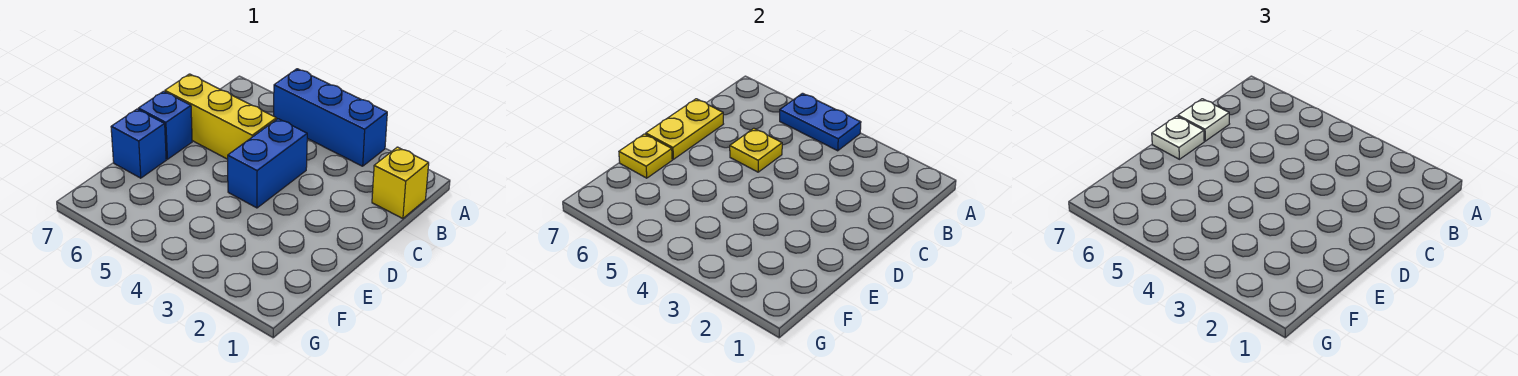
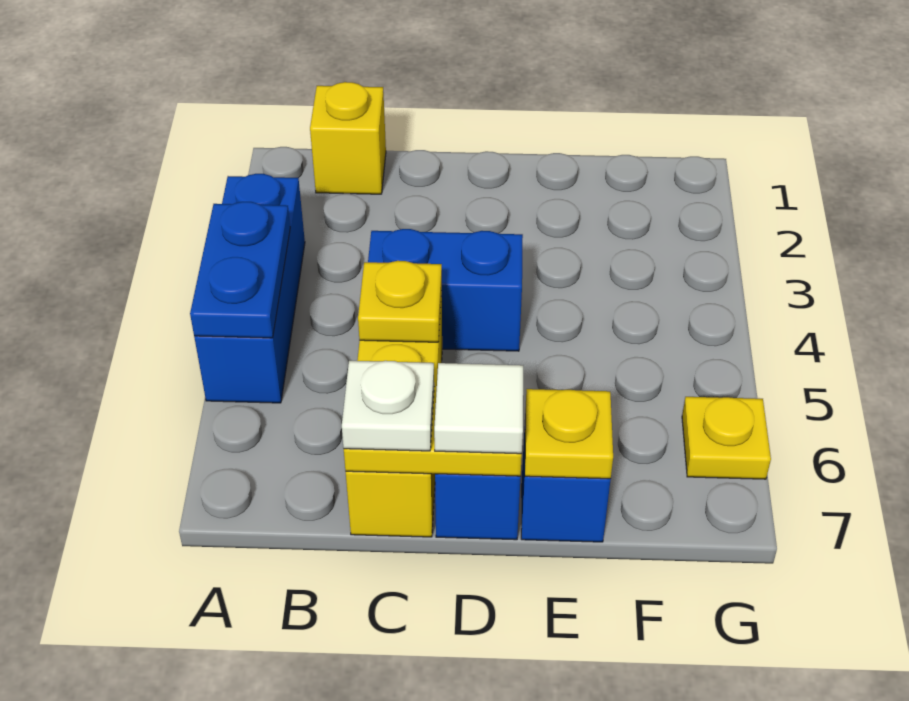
white plate D7 level 3 -> white tile D7 level 3
none -> yellow plate G6 level 1

